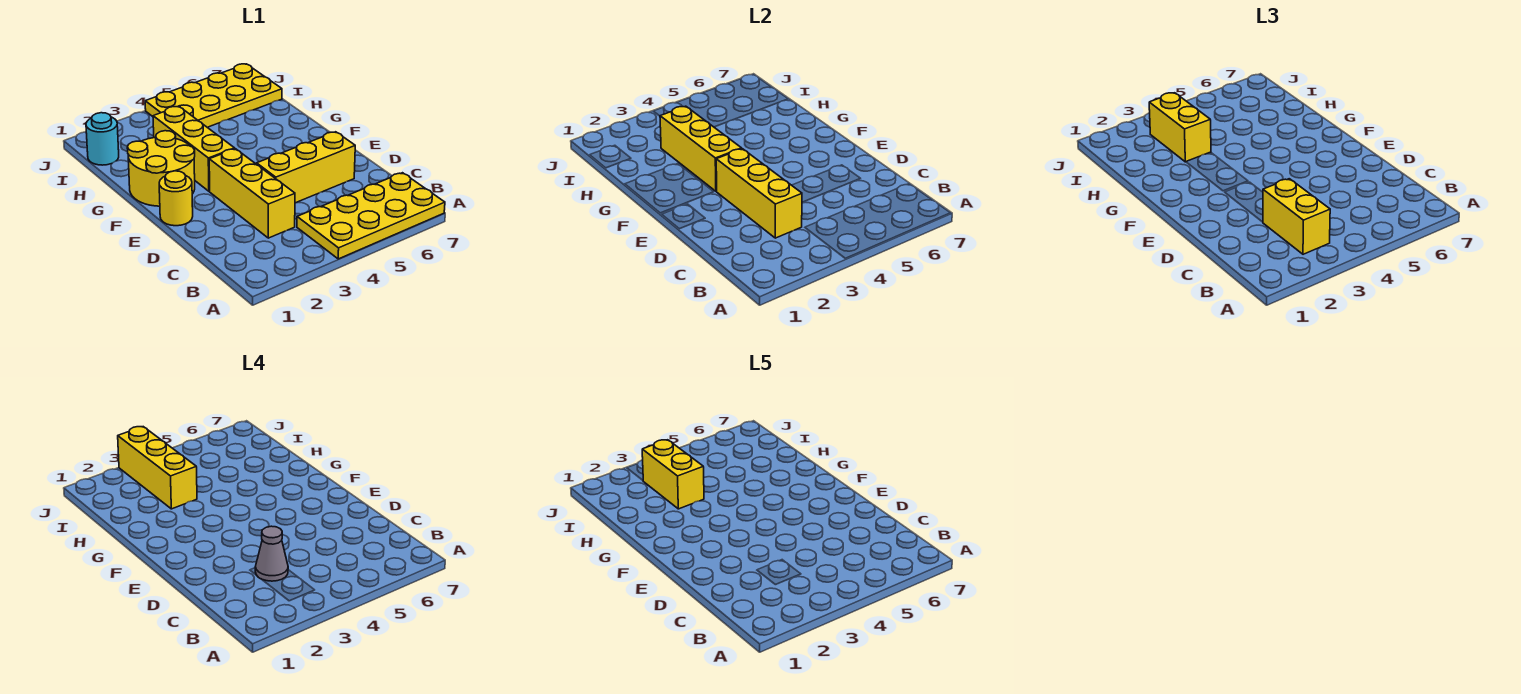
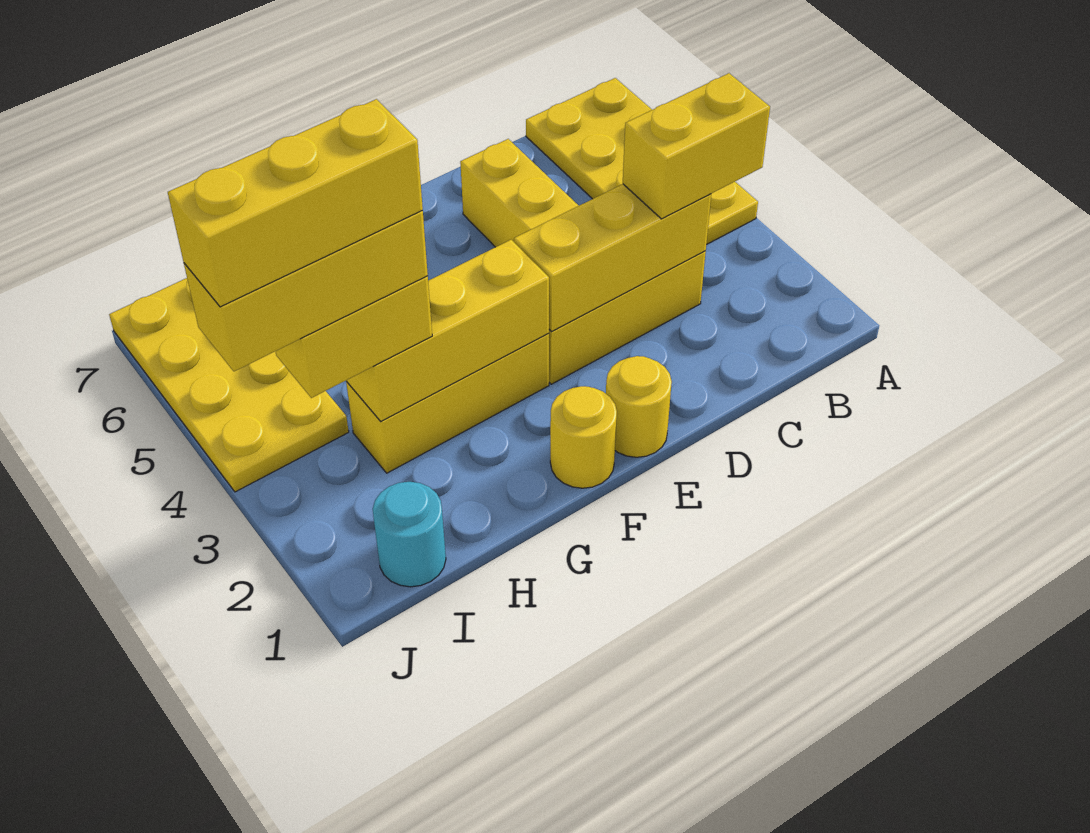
grey cone C3 level 4 -> none
yellow round brick F1:G2 level 1 -> yellow round brick F1 level 1
yellow brick H3:I3 level 5 -> yellow brick H3:J3 level 5

